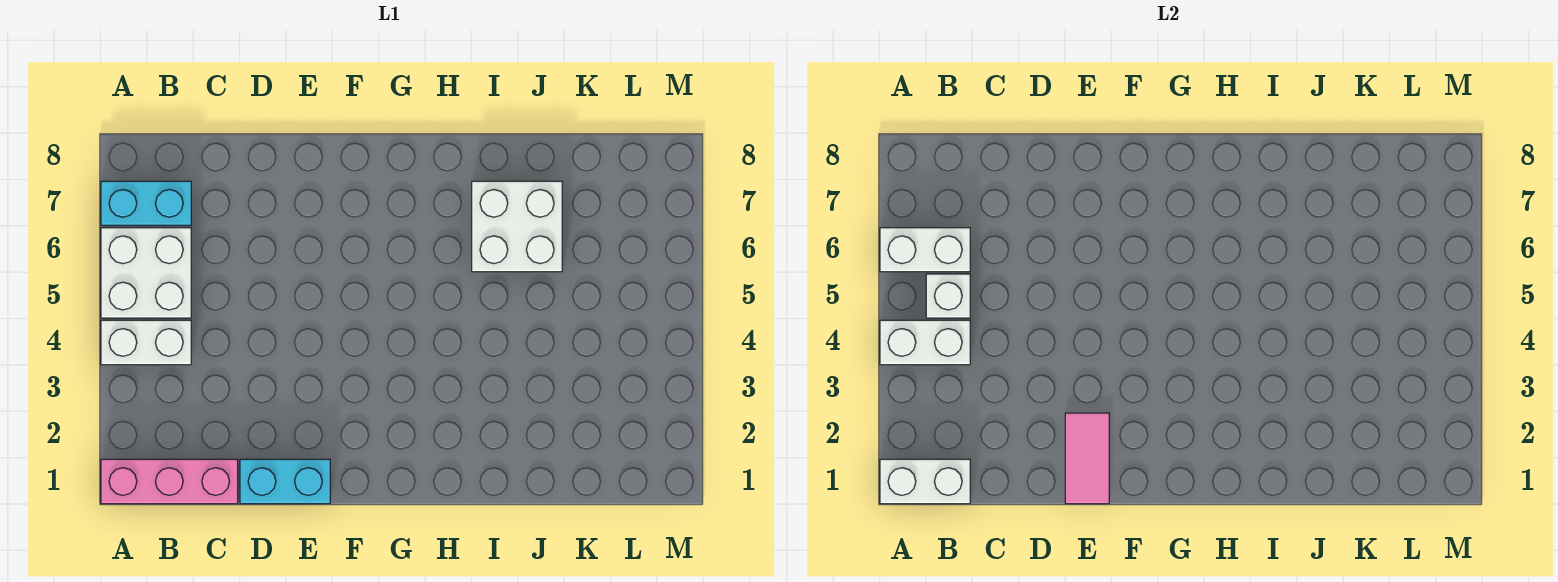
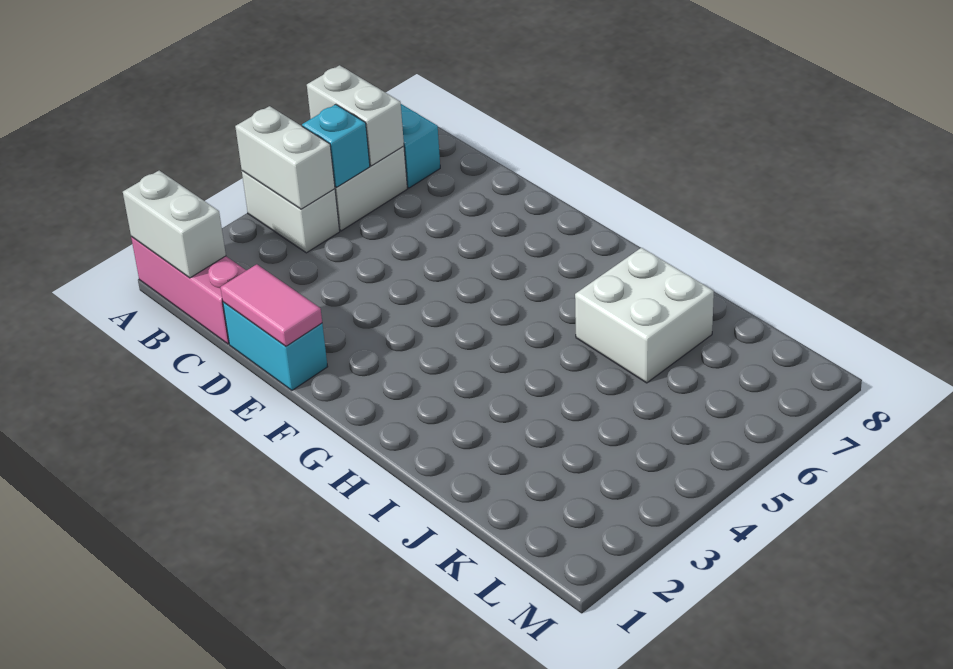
white brick B5 level 2 -> cyan brick B5 level 2
pink tile E1:E2 level 2 -> pink tile D1:E1 level 2

